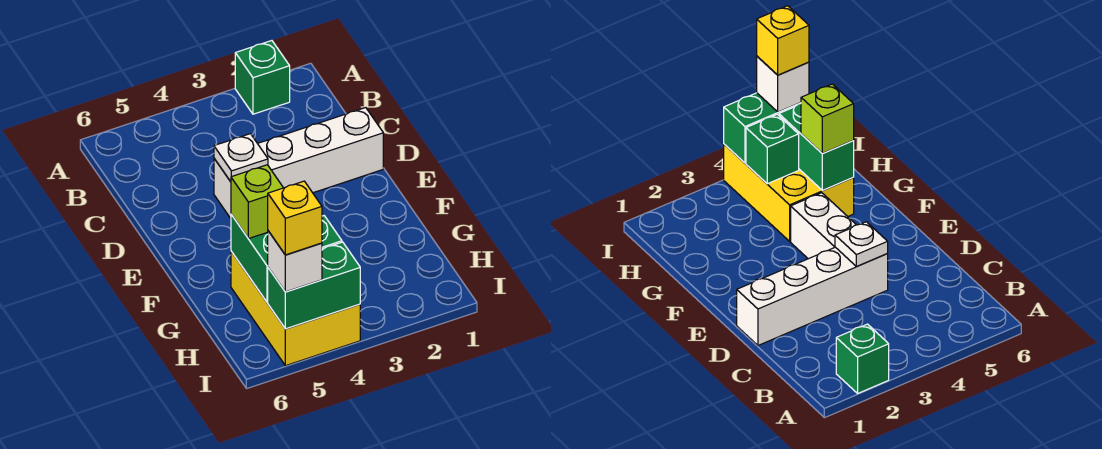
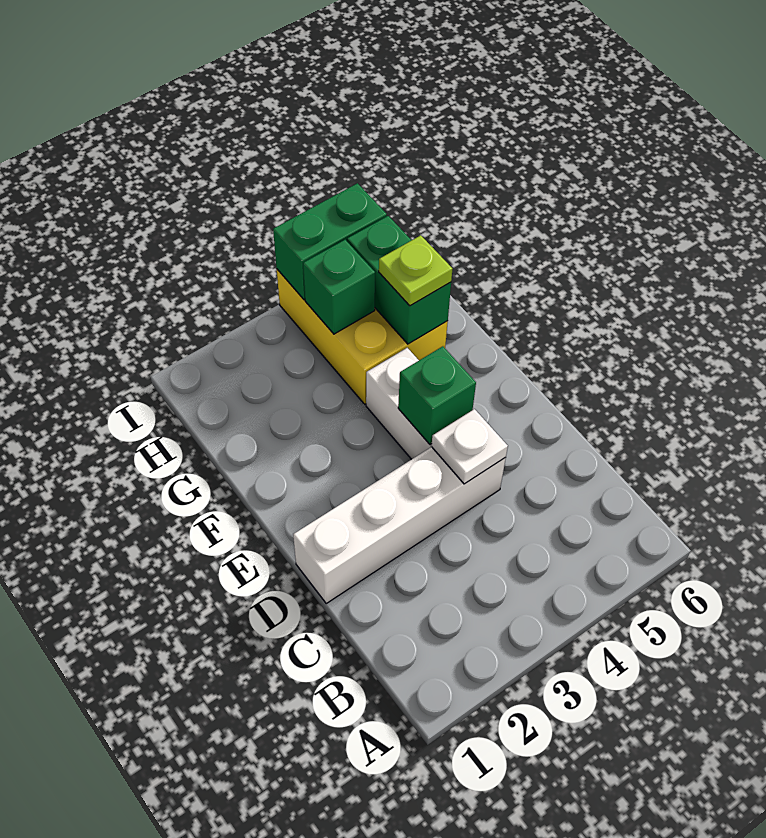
green brick A2 level 1 -> green brick E4 level 2
lime brick G5 level 3 -> lime plate G5 level 3
white brick I5 level 3 -> none
yellow brick I5 level 4 -> none

